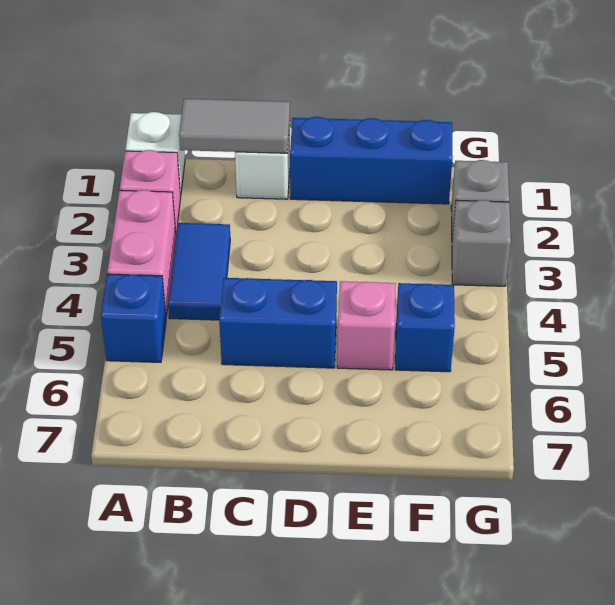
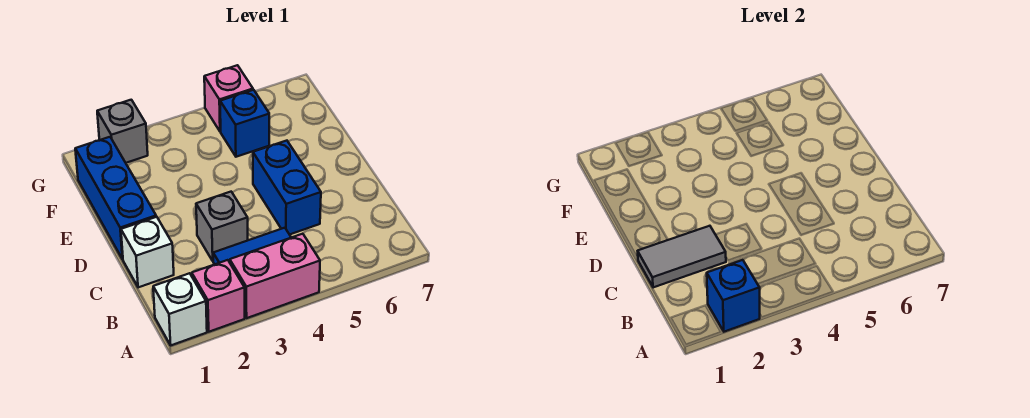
blue brick A5 level 1 -> blue brick A2 level 2
grey tile B1:C1 level 2 -> grey tile C1:C2 level 2
pink brick E5 level 1 -> pink brick G5 level 1
grey brick G3 level 1 -> grey brick C3 level 1

